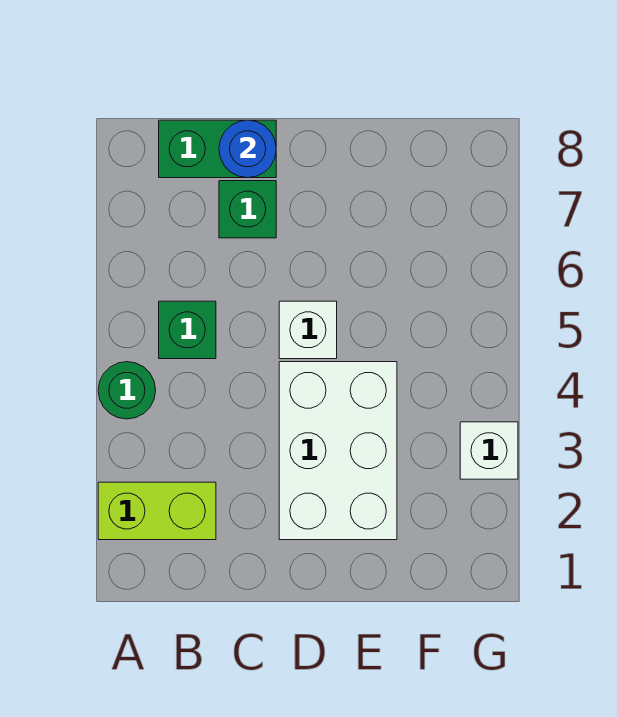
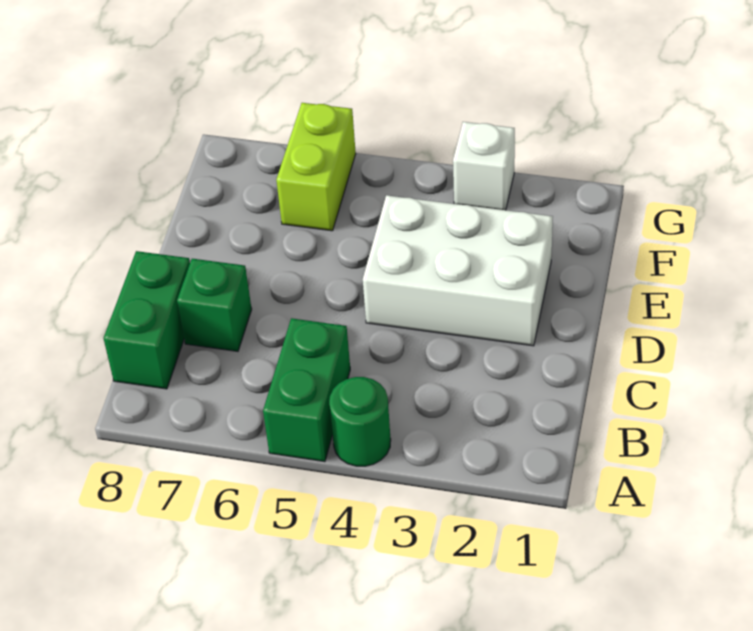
lime brick A2:B2 level 1 -> lime brick F6:G6 level 1
green brick B5 level 1 -> green brick A5:B5 level 1
blue round brick C8 level 2 -> none
white brick D5 level 1 -> none

